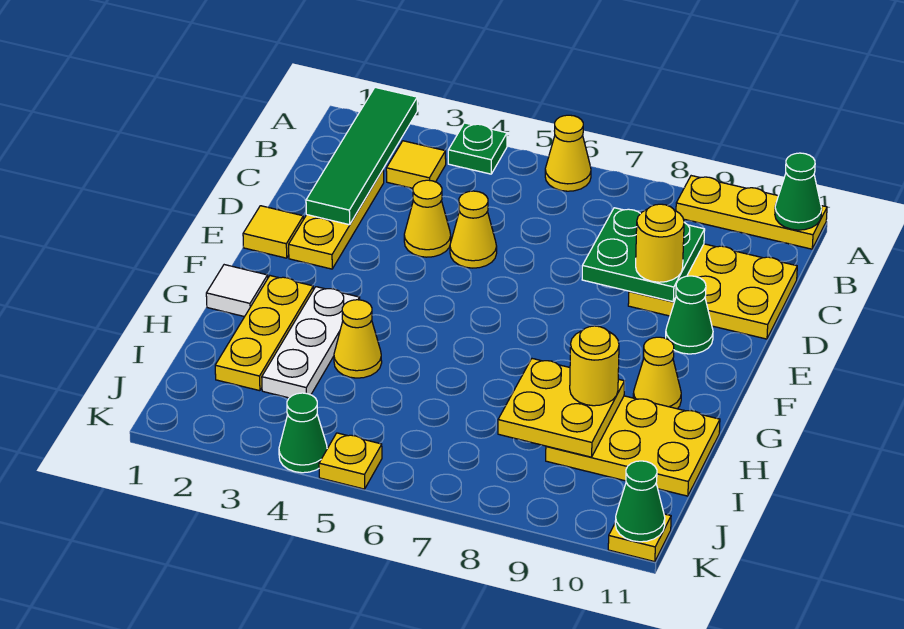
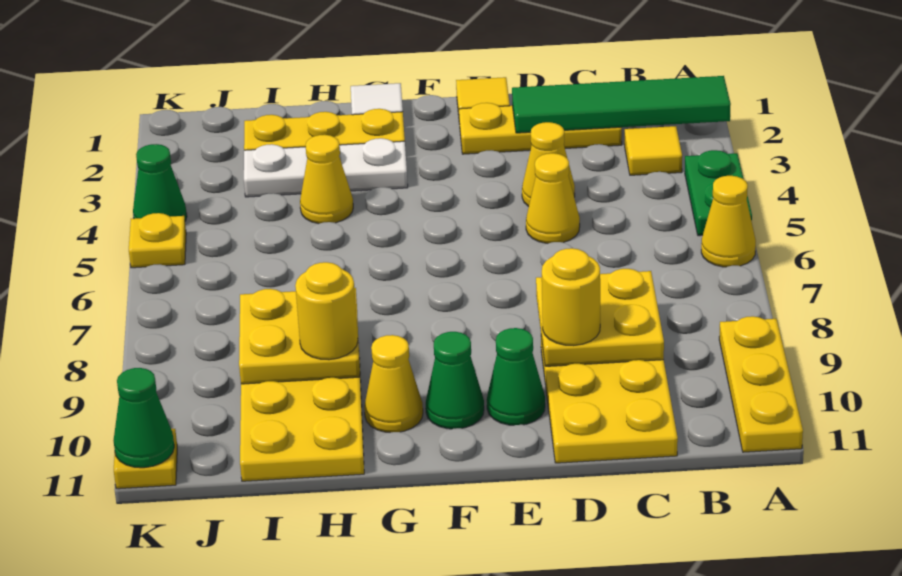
green plate A4 level 1 -> green plate A4:A5 level 1
green cone A11 level 2 -> green cone F10 level 1
green plate C8:D9 level 2 -> yellow plate C8:D9 level 2

